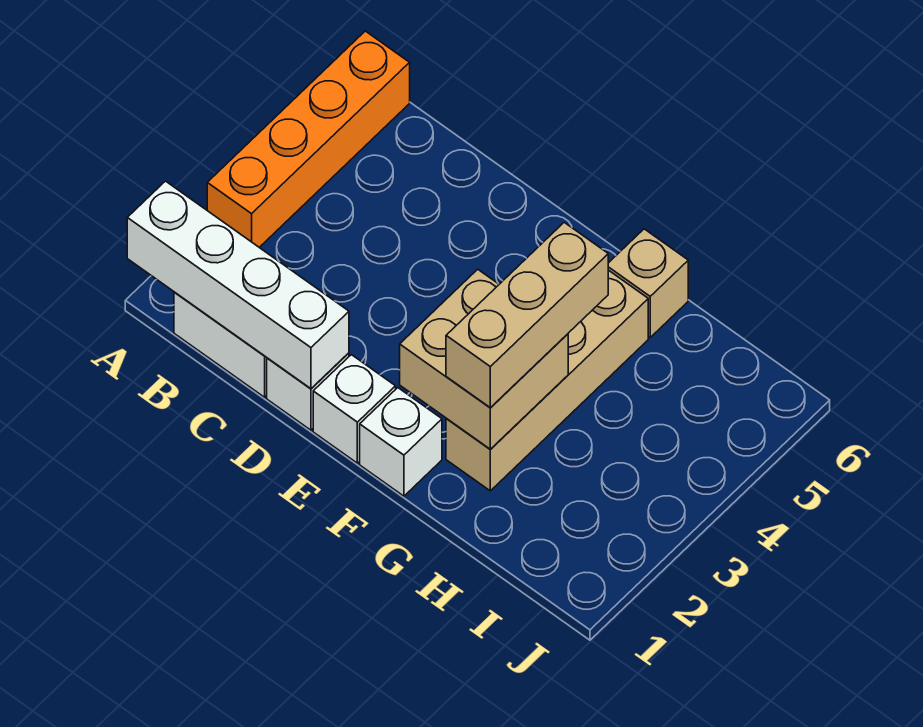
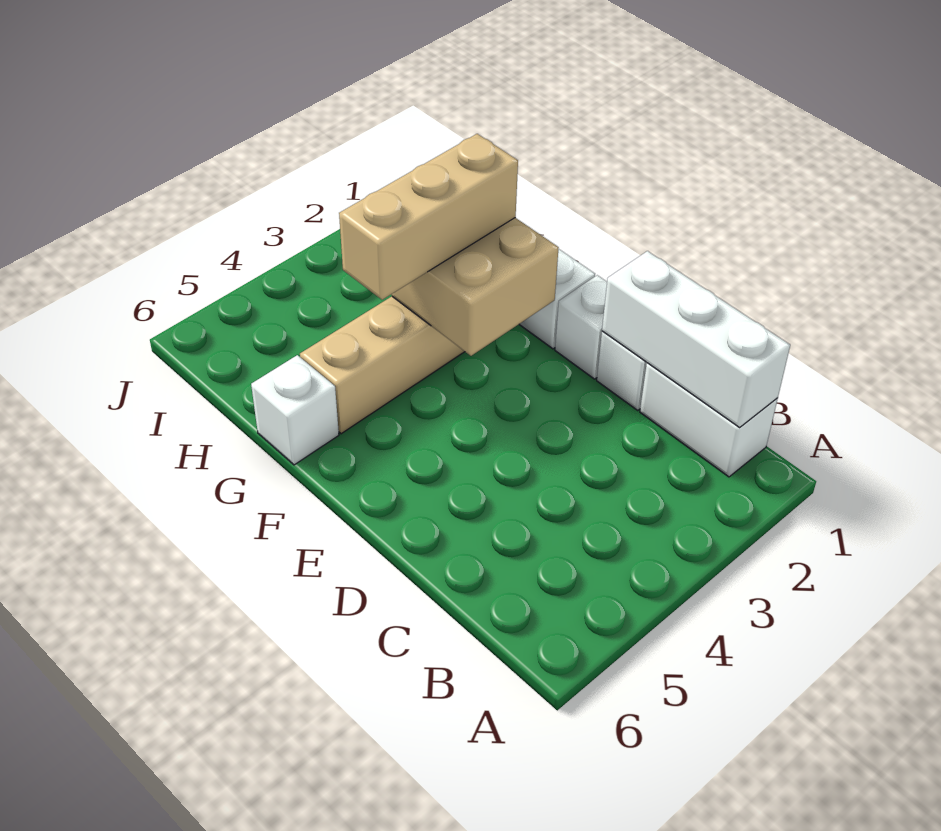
white brick A1:D1 level 2 -> white brick B1:D1 level 2
orange brick A3:A6 level 1 -> none
tan brick G6 level 1 -> white brick G6 level 1

